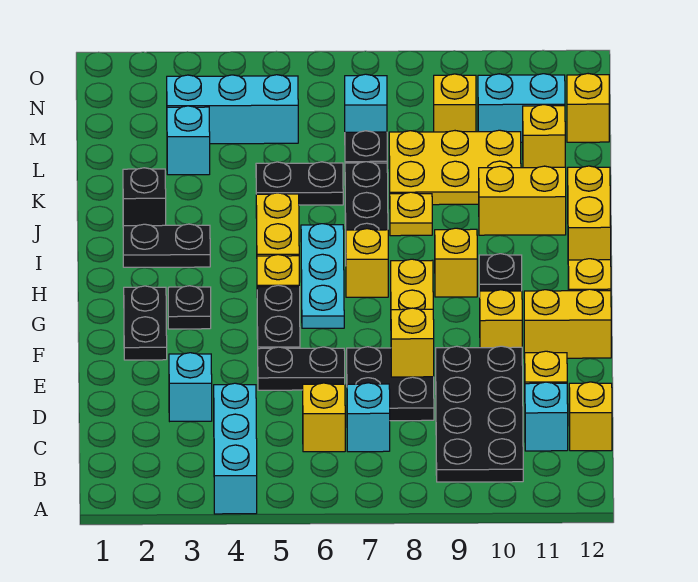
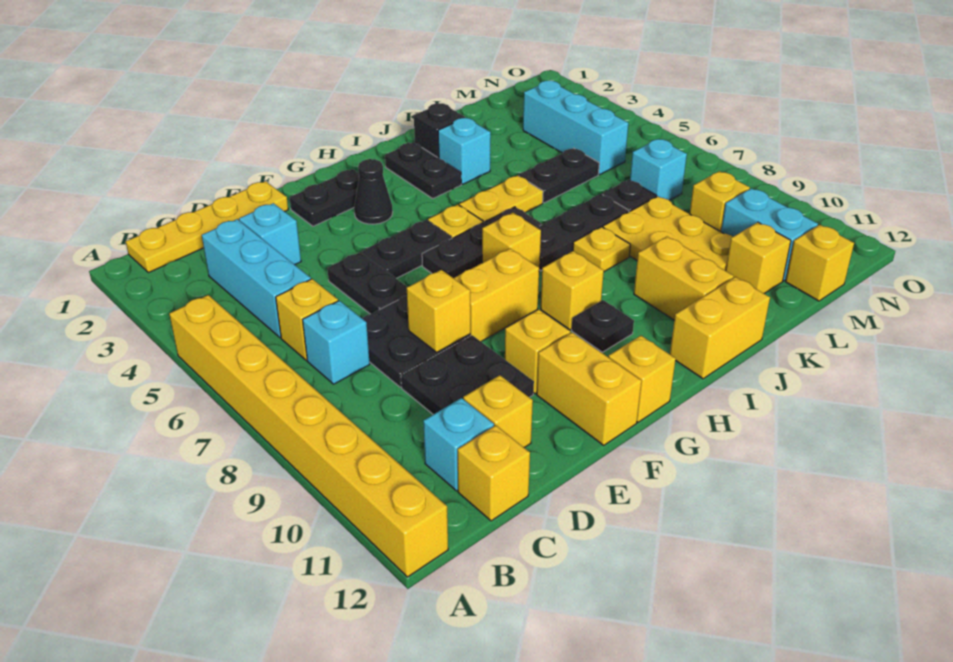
cyan brick A4:C4 level 1 -> cyan brick C3:C5 level 1
none -> yellow brick A5:A12 level 1
none -> yellow plate B1:E1 level 1
black plate B9:E10 level 1 -> black plate D9:E10 level 1
black plate G3 level 1 -> black cone G3 level 1
cyan plate G6:I6 level 1 -> black plate G6:I6 level 1
black plate K5:K6 level 1 -> black plate K5:L5 level 1
cyan brick L3 level 1 -> cyan brick J3 level 1

